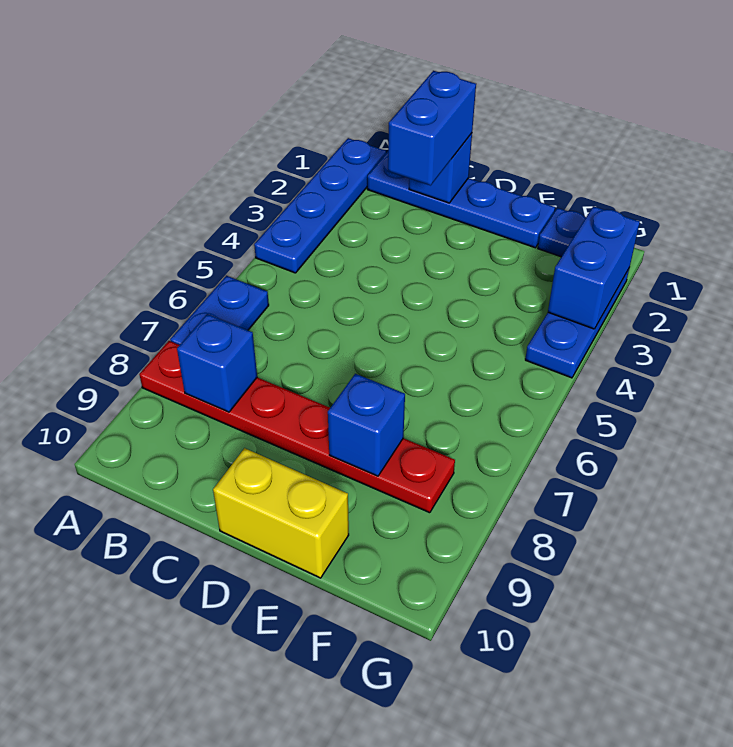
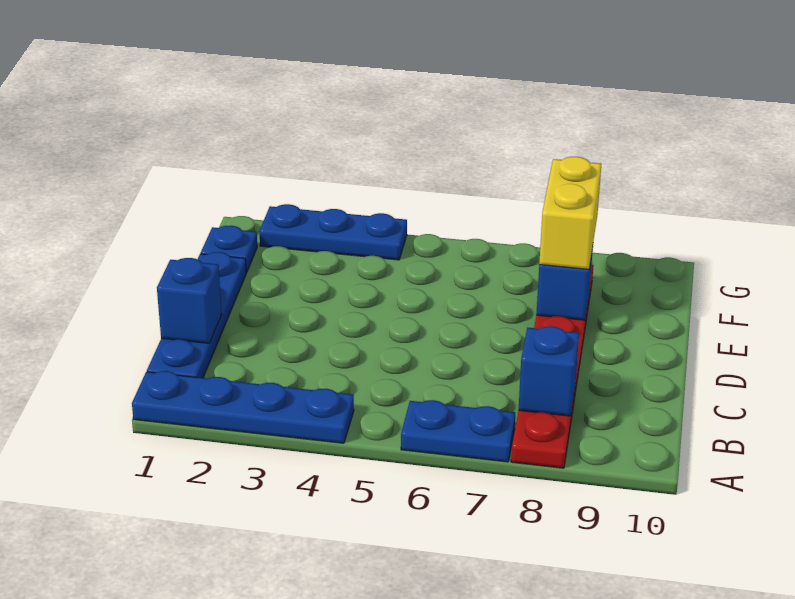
blue brick C1:C2 level 3 -> none
yellow brick D10:E10 level 1 -> yellow brick E8:F8 level 3
blue brick G2:G3 level 2 -> none

